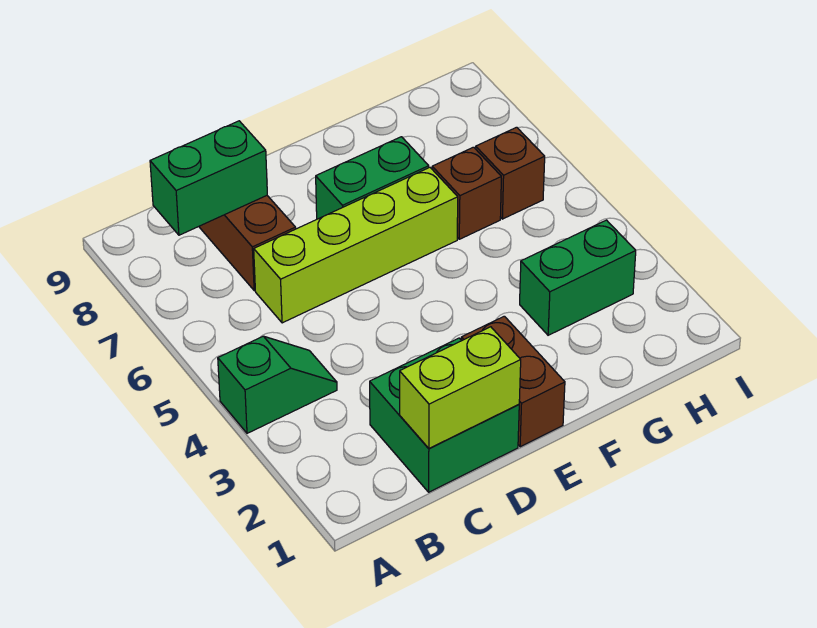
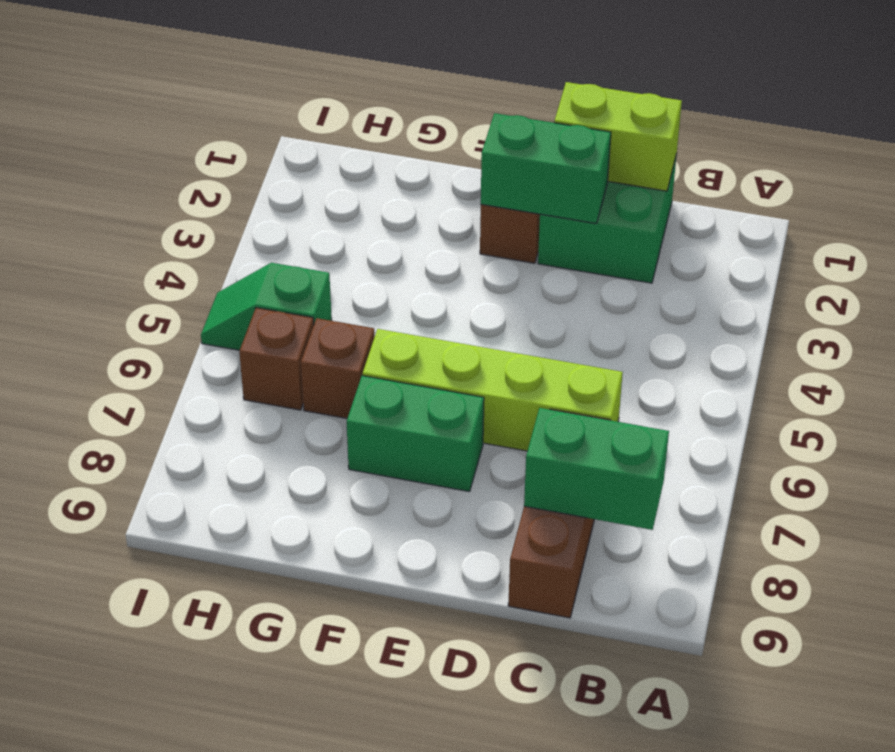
green slope A4:B4 level 1 top A -> green slope H5:I5 level 1 top H
green brick G3:H3 level 1 -> green brick D2:E2 level 2

